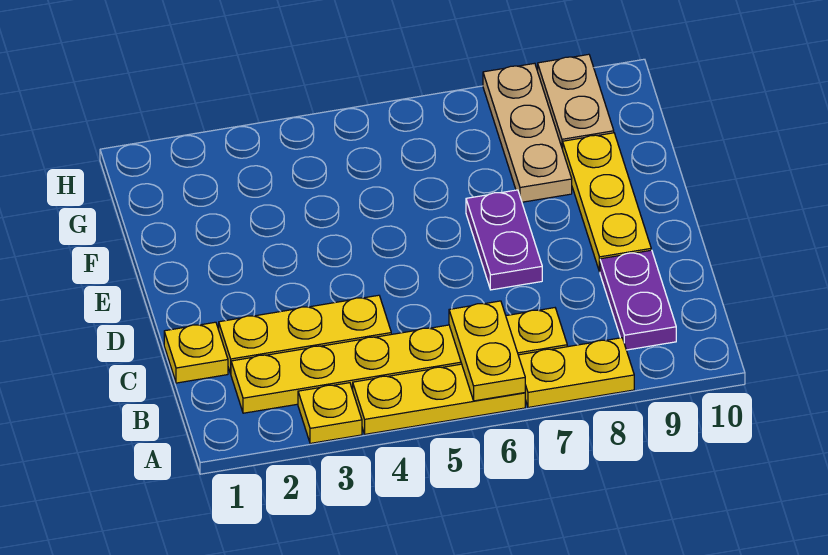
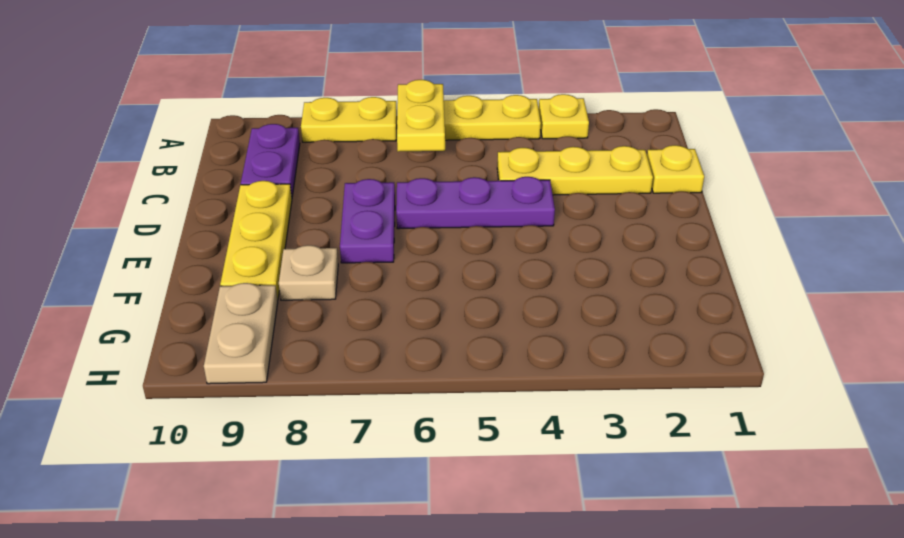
yellow plate B2:B7 level 1 -> none
none -> purple plate D4:D6 level 1
tan plate F8:H8 level 1 -> tan plate F8 level 1

